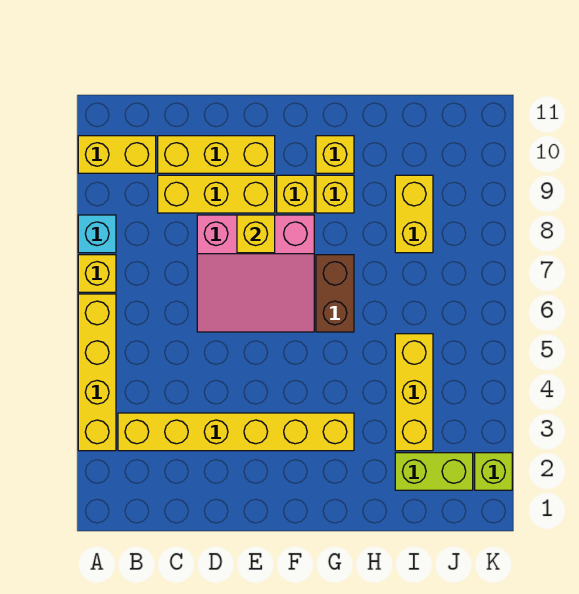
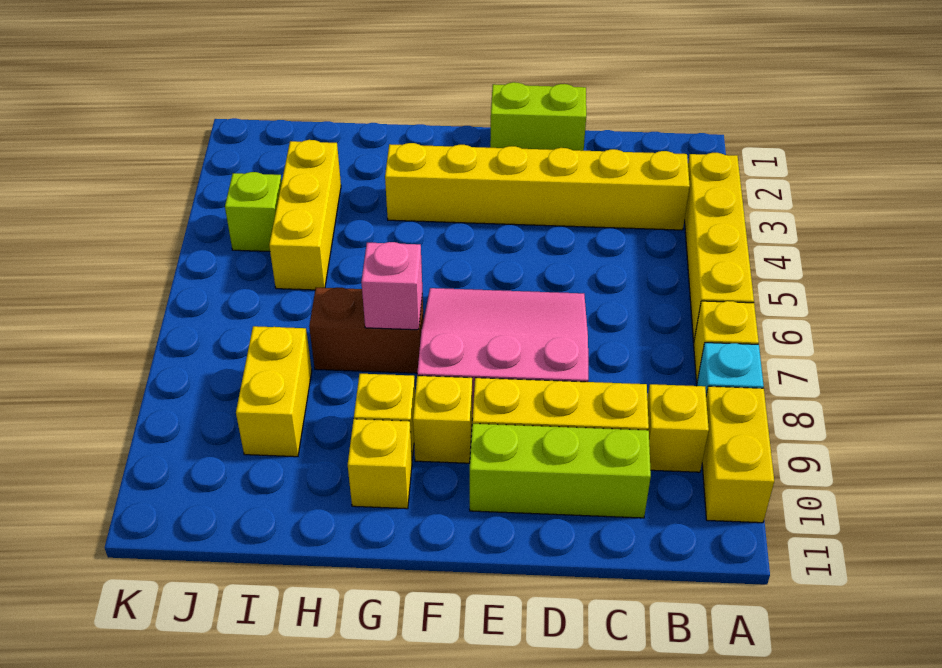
yellow brick A10:B10 level 1 -> yellow brick A9:A10 level 1
yellow brick C10:E10 level 1 -> lime brick C10:E10 level 1
yellow brick E8 level 2 -> yellow brick B9 level 1
brown brick G6:G7 level 1 -> brown brick G7:H7 level 1
none -> pink brick G7 level 2
lime brick I2:J2 level 1 -> lime brick D1:E1 level 1
lime brick K2 level 1 -> lime brick J4 level 1

